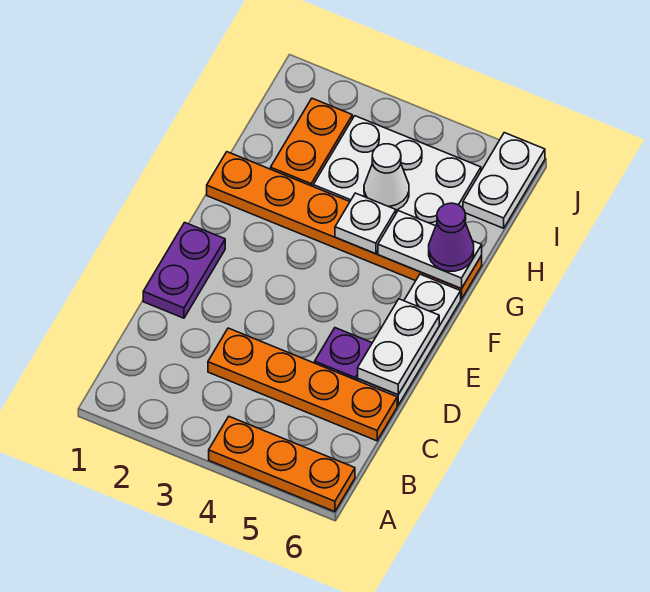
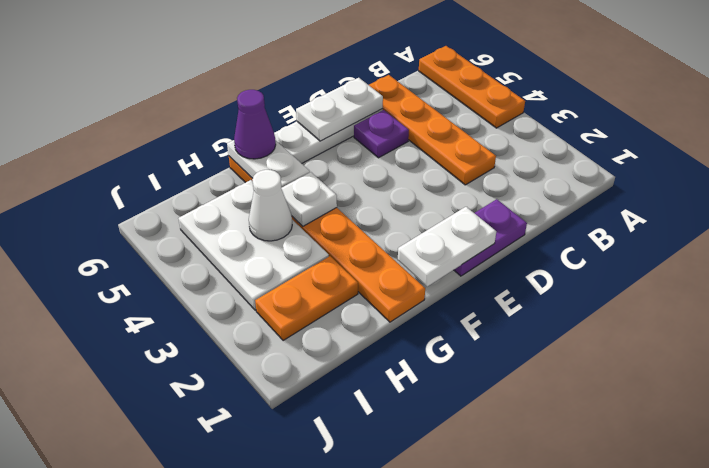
white plate I6:J6 level 1 -> white plate E1:F1 level 2

